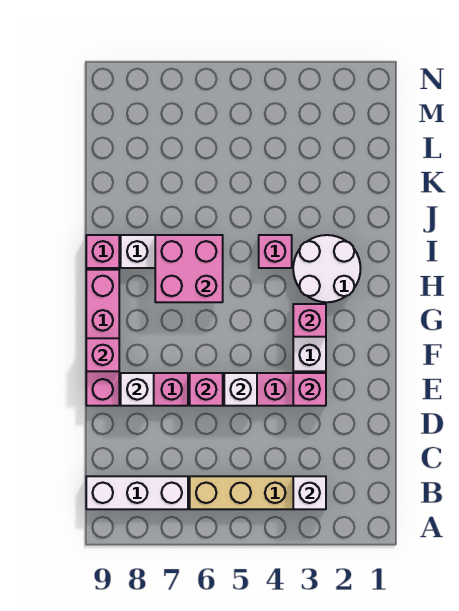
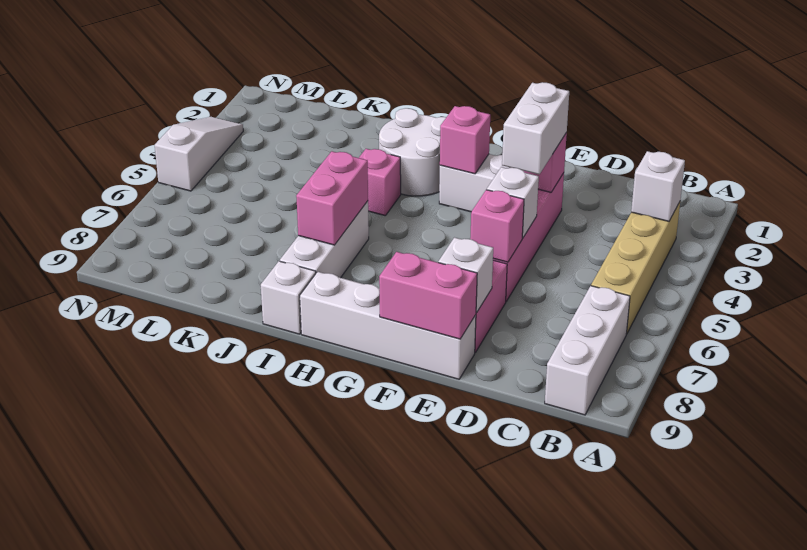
none -> white brick E3:E4 level 3
pink brick E9:H9 level 1 -> white brick E9:H9 level 1
pink brick F9 level 2 -> pink brick E9:F9 level 2
pink brick H6:I7 level 2 -> pink brick I6:I7 level 2
pink brick I9 level 1 -> white brick I9 level 1
none -> white slope N3:N5 level 1 top 5

